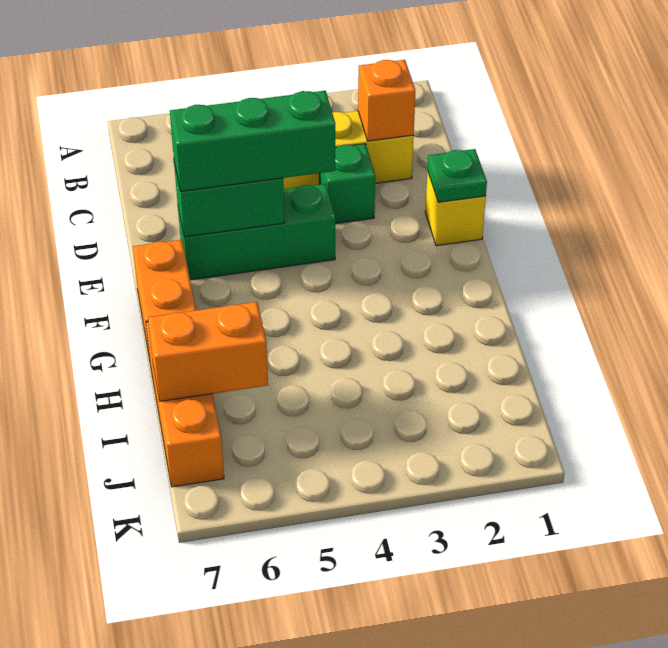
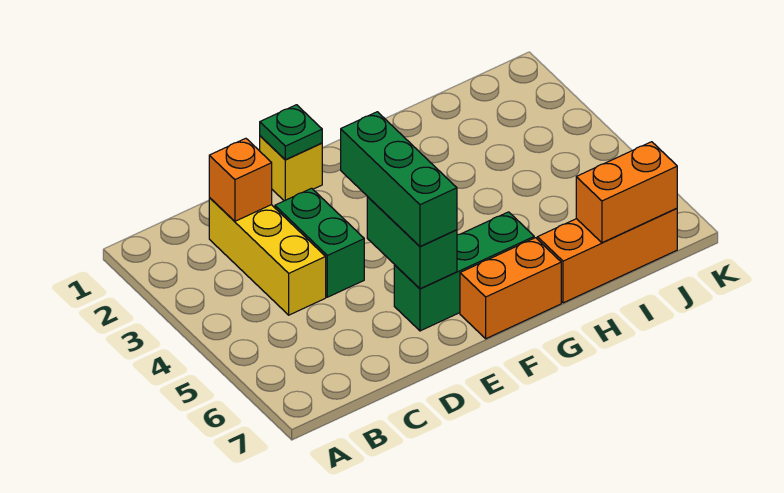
green brick D3 level 1 -> green brick D3:D4 level 1
green brick E4:E6 level 1 -> green brick E6:G6 level 1
orange brick I6:I7 level 2 -> orange brick I7:J7 level 2

